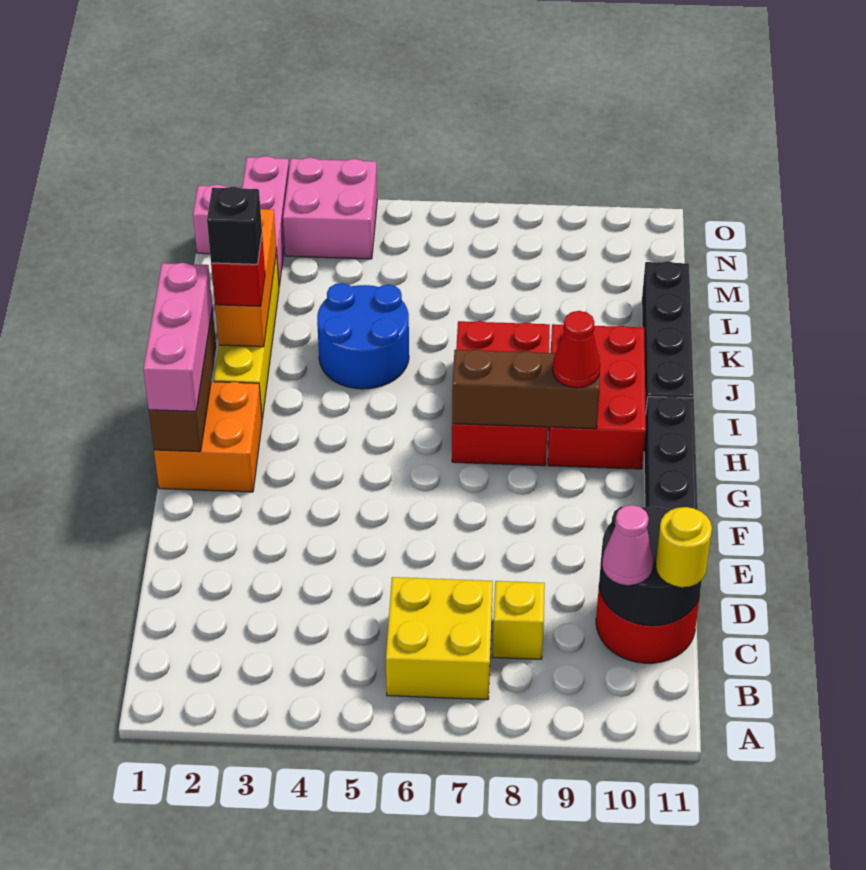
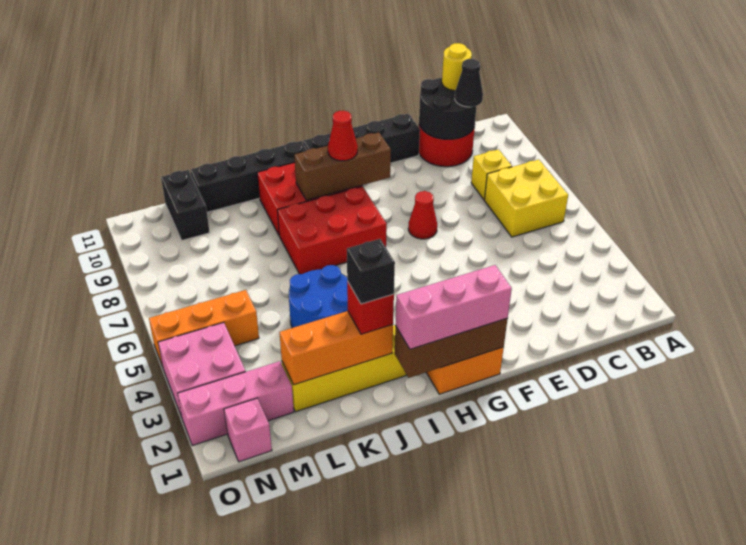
pink cone C10 level 3 -> black cone C10 level 3
none -> red cone F7 level 1
brown brick H7:H9 level 2 -> brown brick G9:I9 level 2
none -> orange brick M5:O5 level 1
none -> black brick M10:M11 level 1

